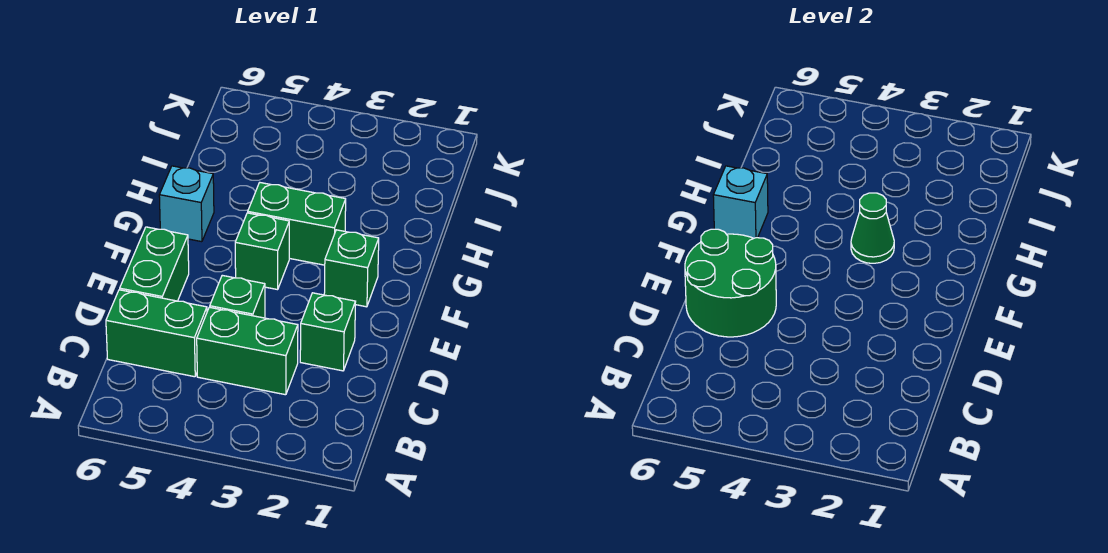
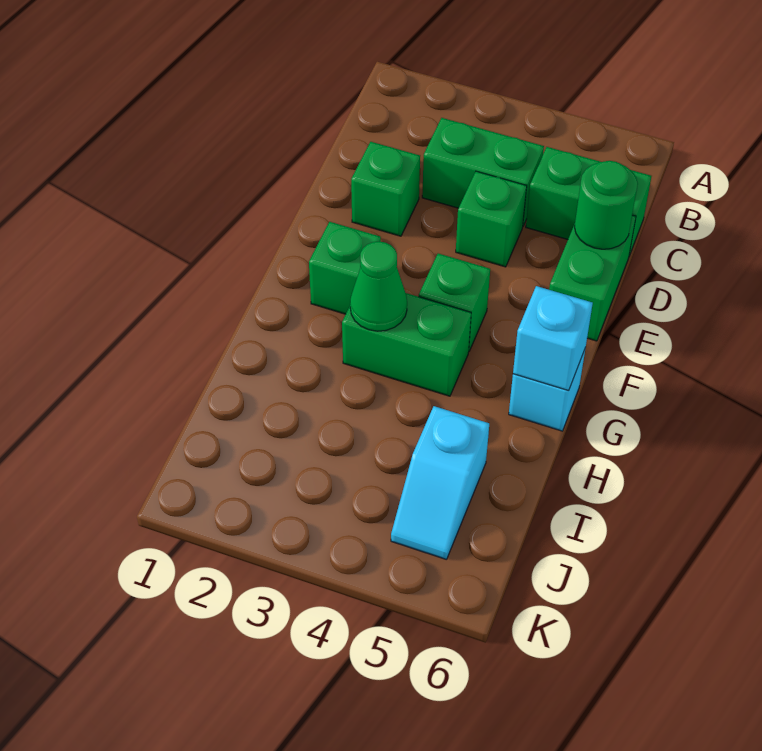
green round brick D5:E6 level 2 -> green round brick D6 level 2
none -> cyan slope I5:J5 level 1 top I

